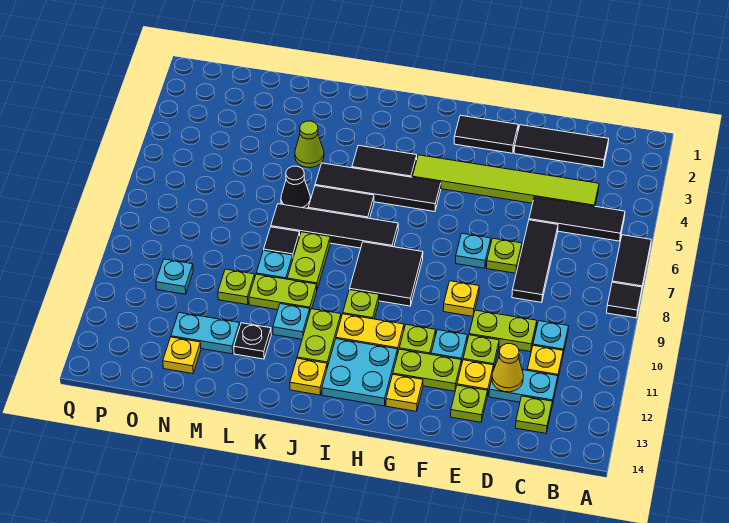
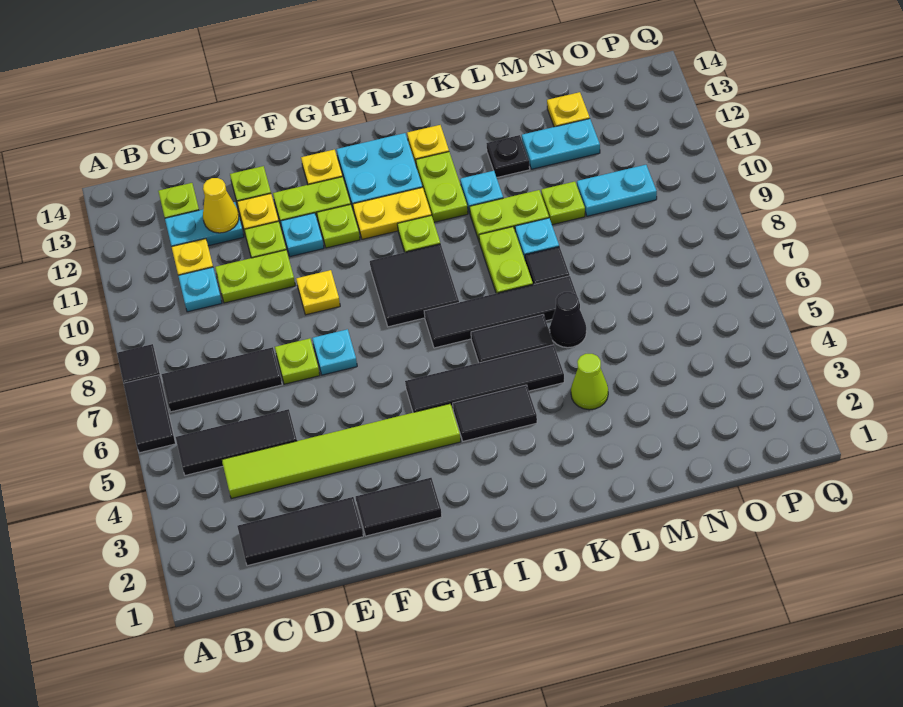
black tile D6:D8 level 1 -> black tile B7:D7 level 1
cyan plate O10 level 1 -> cyan plate N10:O10 level 1

